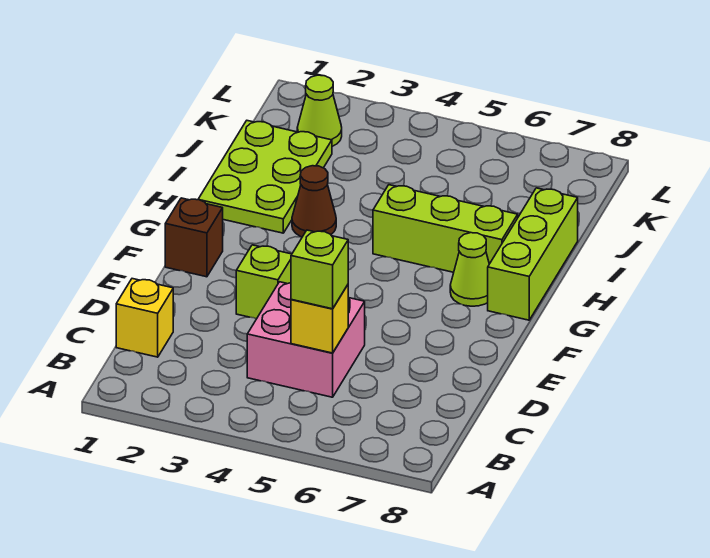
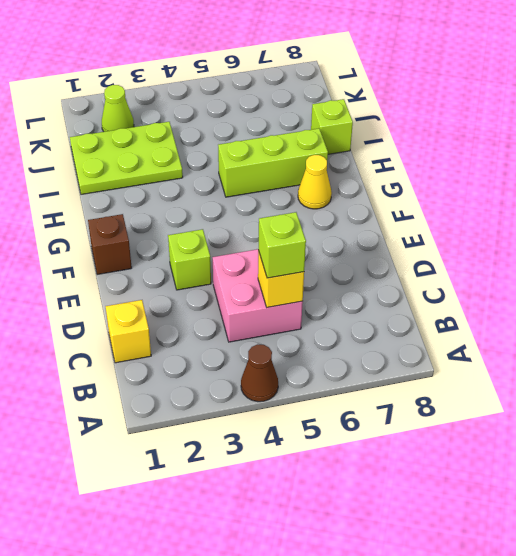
lime cone G7 level 1 -> yellow cone G7 level 1
lime brick G8:I8 level 1 -> lime brick I8 level 1
lime plate H1:J2 level 1 -> lime plate I1:J3 level 1
brown cone H3 level 1 -> brown cone A4 level 1

